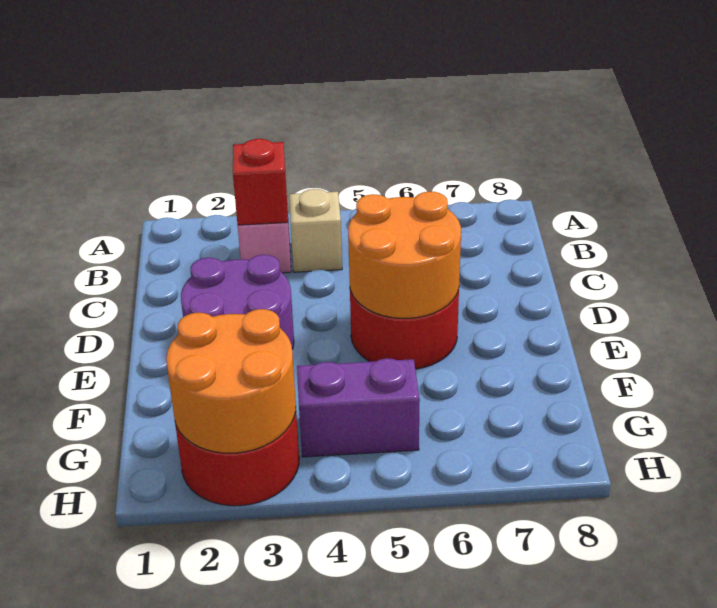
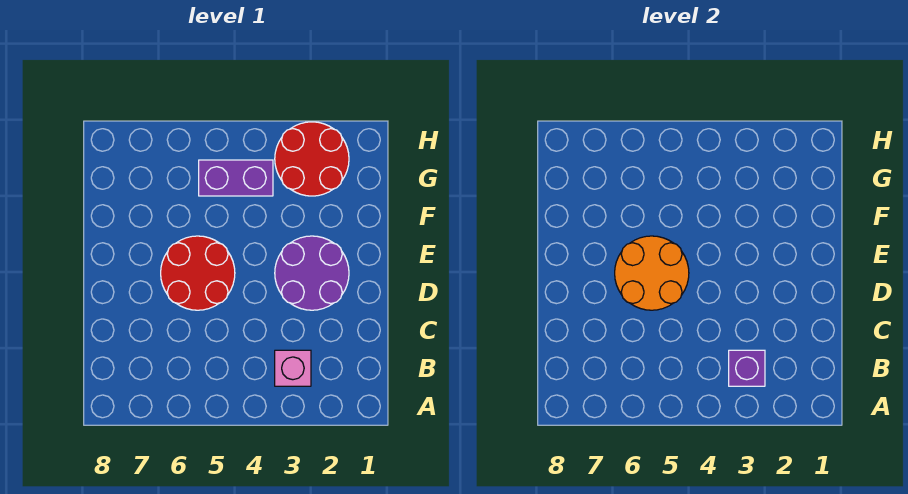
red brick B3 level 2 -> purple brick B3 level 2
tan brick B4 level 1 -> none
orange round brick G2:H3 level 2 -> none

